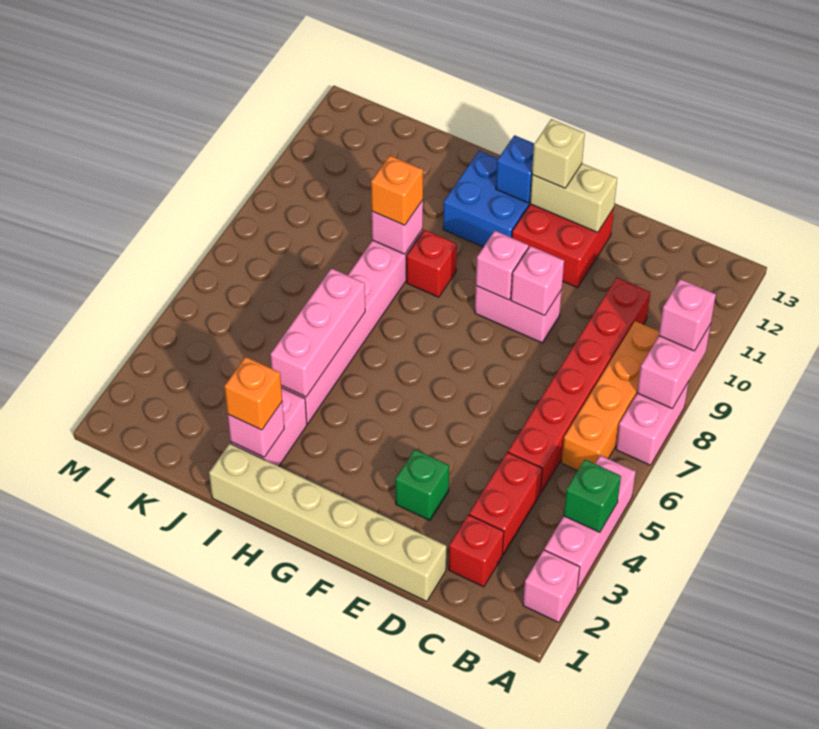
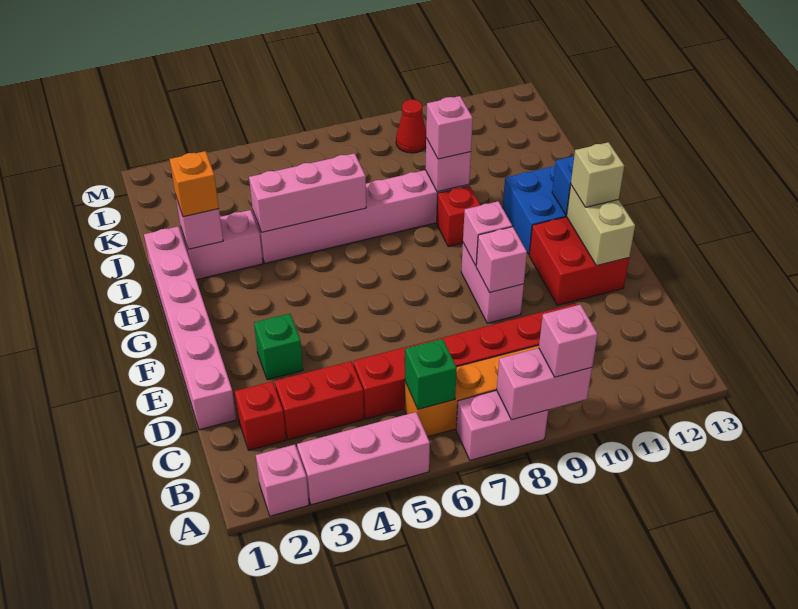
green brick A4 level 2 -> green brick B6 level 2
tan brick D1:I1 level 1 -> pink brick D1:I1 level 1
orange brick I9 level 3 -> pink brick I9 level 3
none -> red cone L9 level 1

